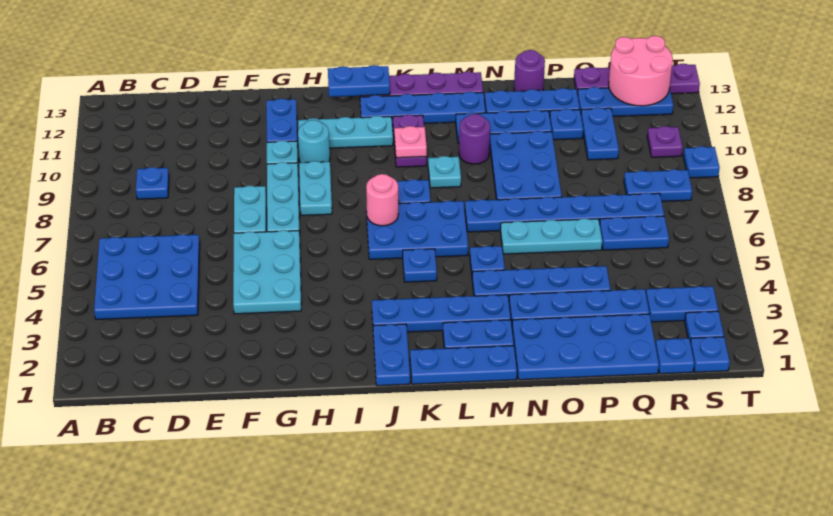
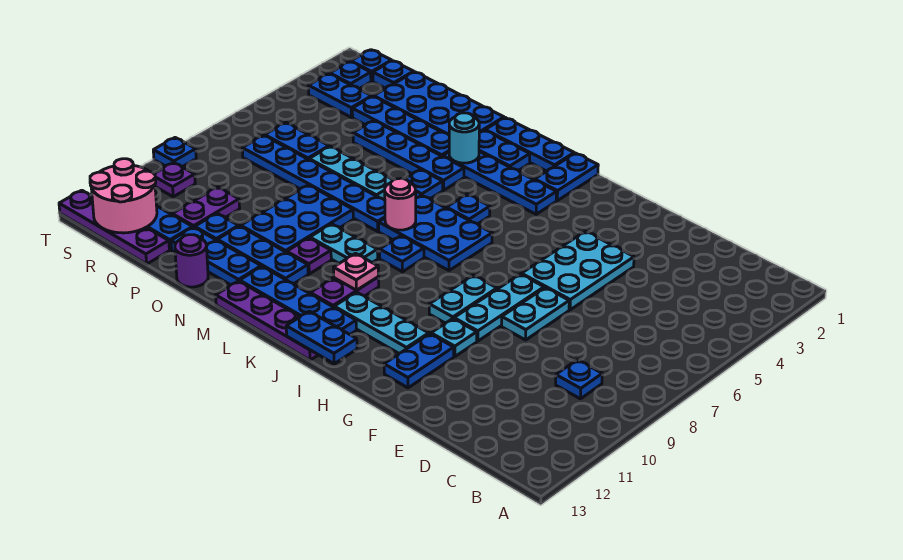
blue plate B4:D6 level 1 -> none
cyan round brick H10 level 1 -> cyan round brick M3 level 2
pink round brick J7 level 2 -> pink round brick L7 level 2
cyan plate L9 level 1 -> cyan plate L9:M9 level 1
purple round brick M10 level 1 -> purple plate M10 level 1
blue plate Q10:Q11 level 1 -> purple plate Q10:Q11 level 1
blue plate R8:S8 level 1 -> none

